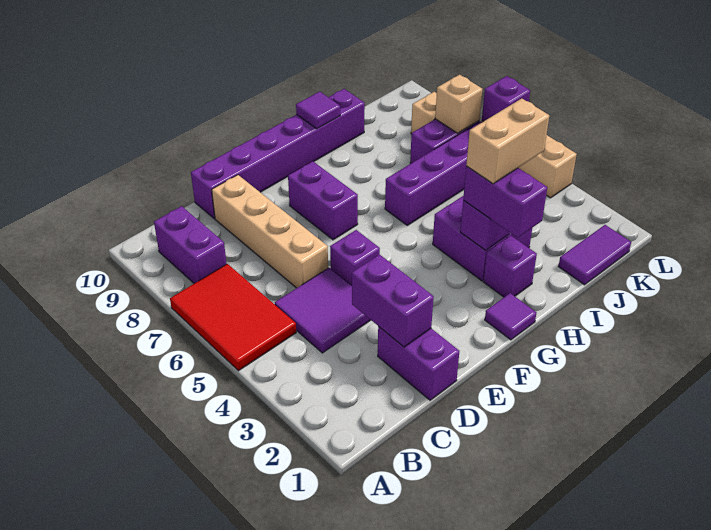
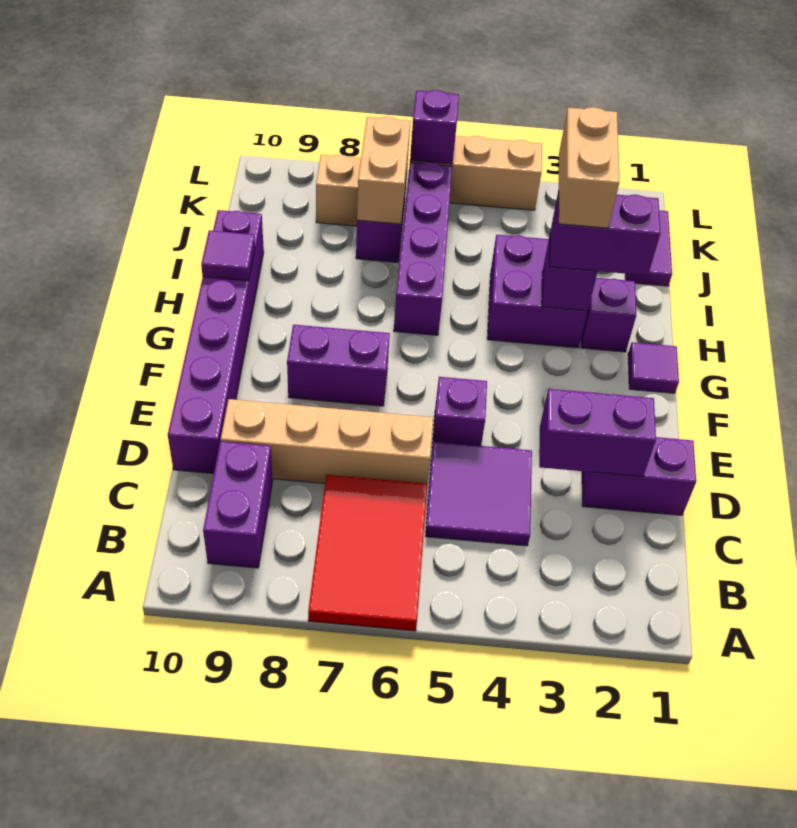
red tile A5:B7 level 1 -> red tile A6:C7 level 1
purple brick B8:B9 level 1 -> purple brick B9:C9 level 1
tan brick K7 level 2 -> tan brick J7:K7 level 2

